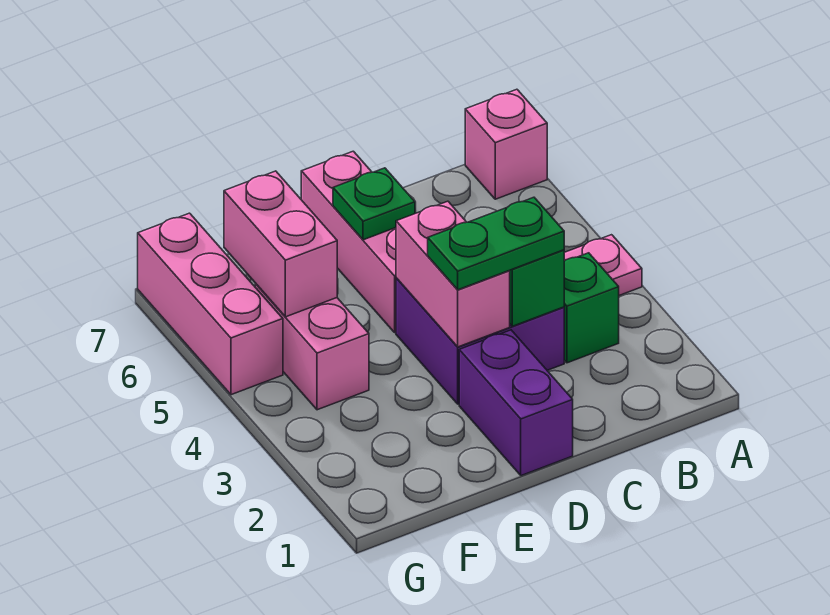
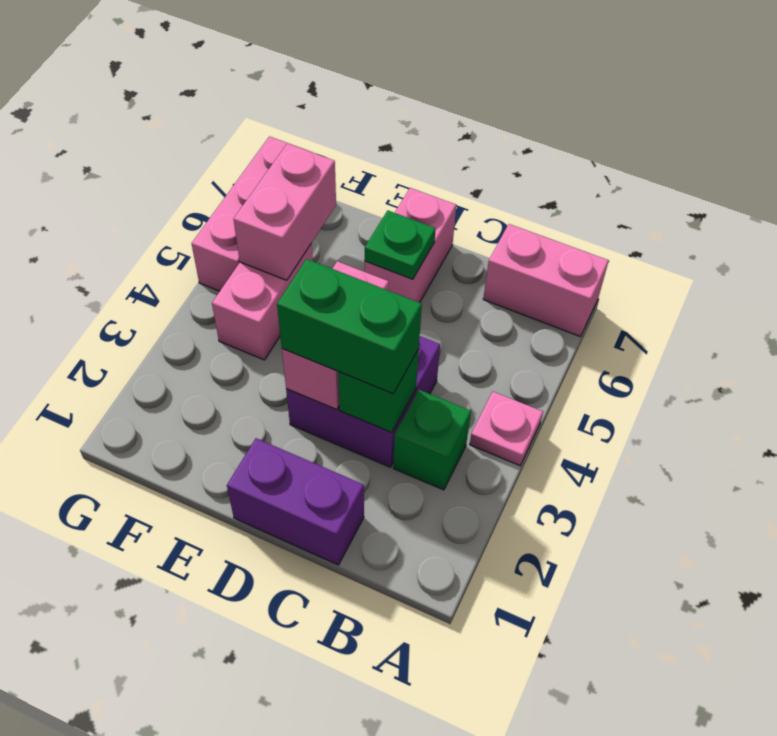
pink brick A7 level 1 -> pink brick A7:B7 level 1
green plate C3:D3 level 3 -> green brick C3:D3 level 3
purple brick D1:D2 level 1 -> purple brick C1:D1 level 1
pink brick D5:D7 level 1 -> pink brick D6:D7 level 1

